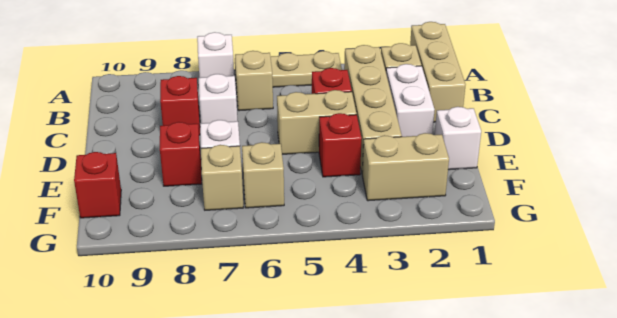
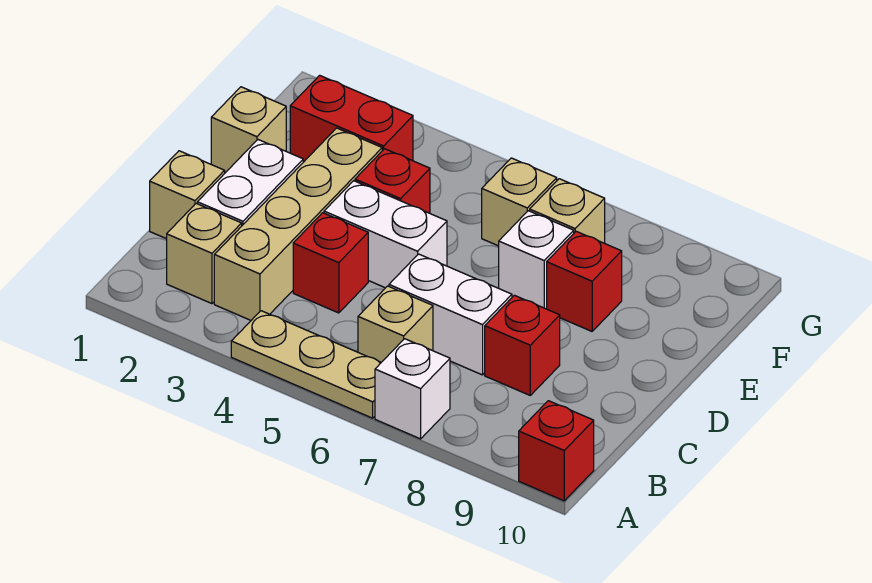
tan brick A1:C1 level 1 -> tan brick C1 level 1
white brick C7 level 1 -> white brick C6:C7 level 1
tan brick D4:D5 level 1 -> white brick D4:D5 level 1
white brick E1 level 1 -> tan brick E1 level 1
tan brick F2:F3 level 1 -> red brick F2:F3 level 1
red brick F10 level 1 -> red brick A10 level 1

